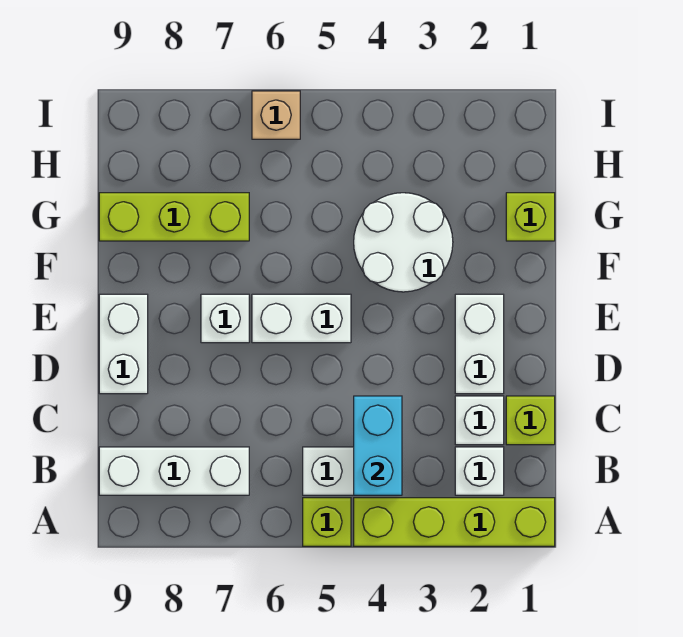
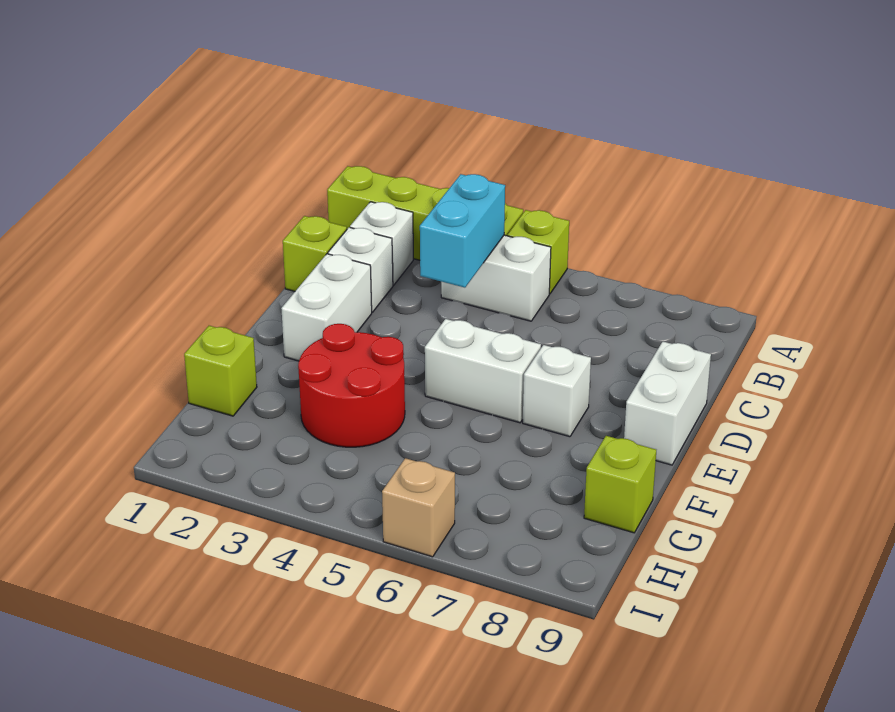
white brick B7:B9 level 1 -> none
white round brick F3:G4 level 1 -> red round brick F3:G4 level 1
lime brick G7:G9 level 1 -> lime brick G9 level 1

